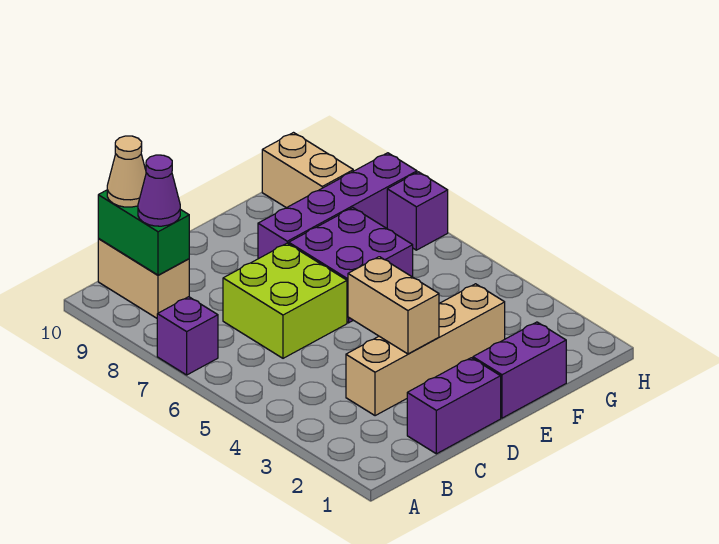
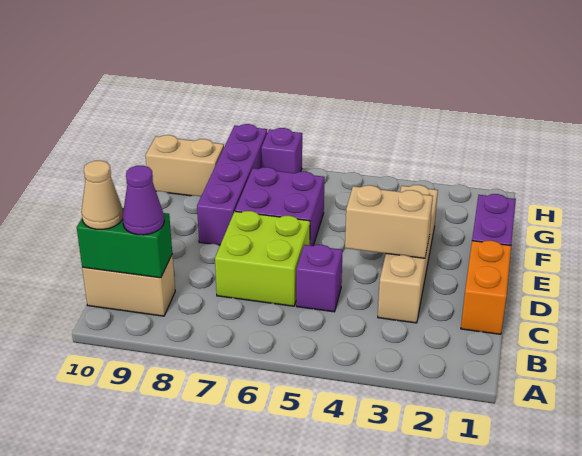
purple brick A7 level 1 -> purple brick C5 level 1
purple brick C1:D1 level 1 -> orange brick C1:D1 level 1

